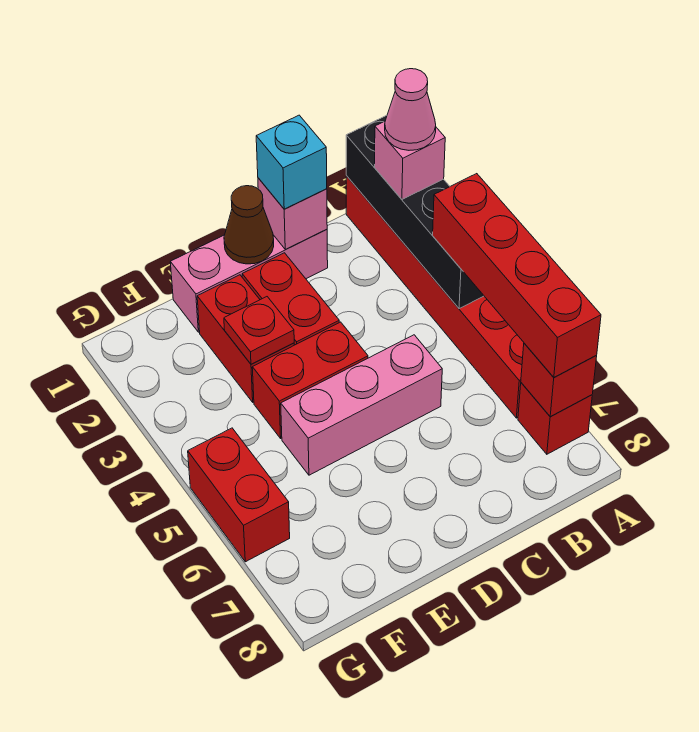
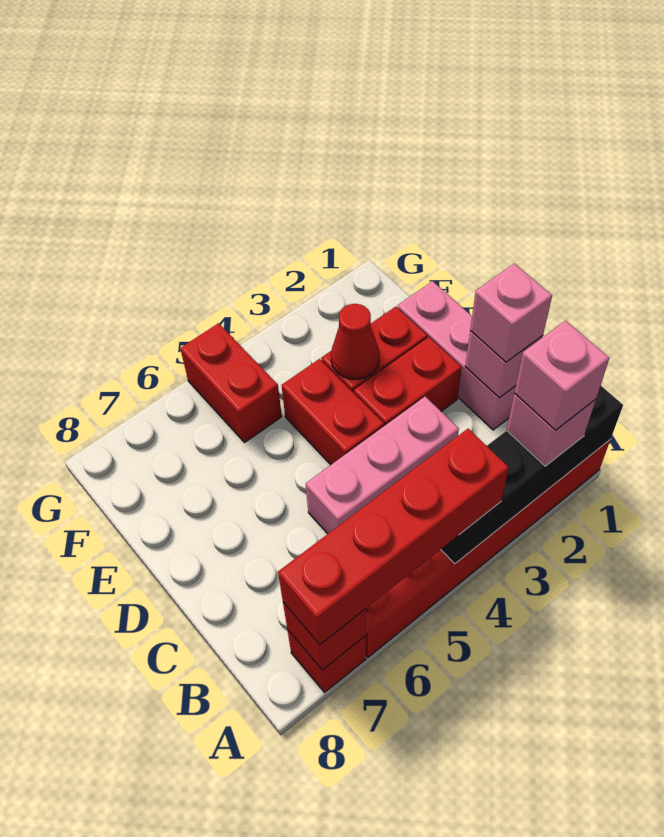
pink cone A2 level 4 -> pink brick A2 level 4
cyan brick C1 level 3 -> pink brick C1 level 3
pink brick C5:E5 level 1 -> pink brick C3:C5 level 1
brown cone D1 level 2 -> none
red plate E3 level 2 -> red cone E3 level 2
red brick G5:G6 level 1 -> red brick F5:G5 level 1

